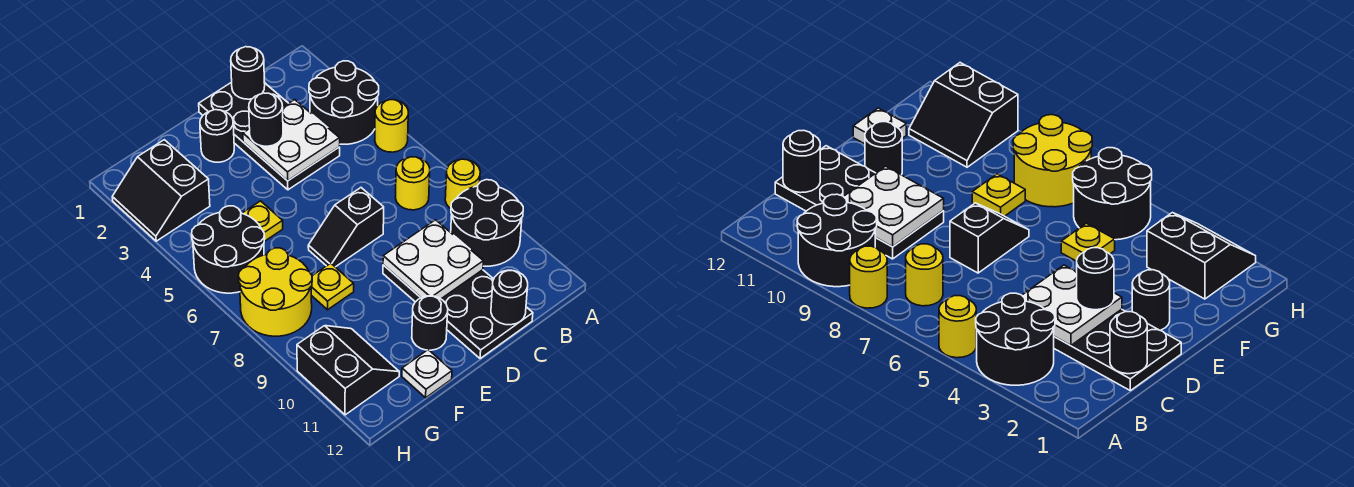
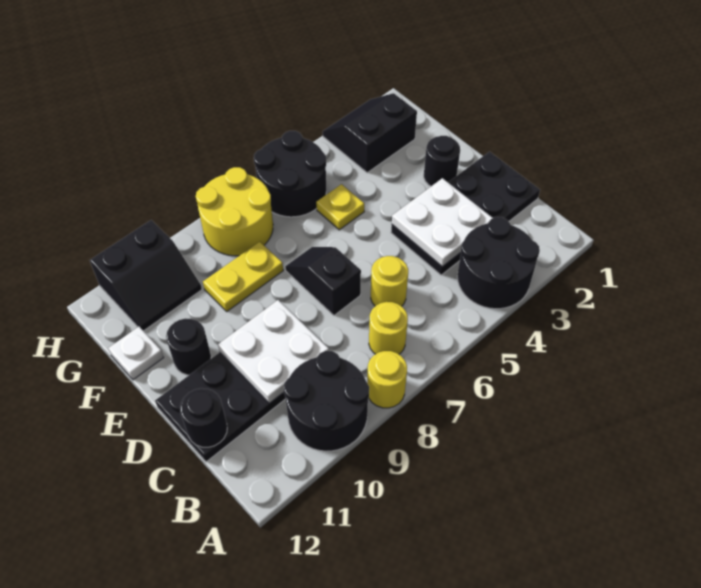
yellow round brick A5 level 1 -> yellow round brick C6 level 1
black round brick C1 level 2 -> none
black round brick D3 level 3 -> none
yellow plate F8 level 1 -> yellow plate F8:F9 level 1

